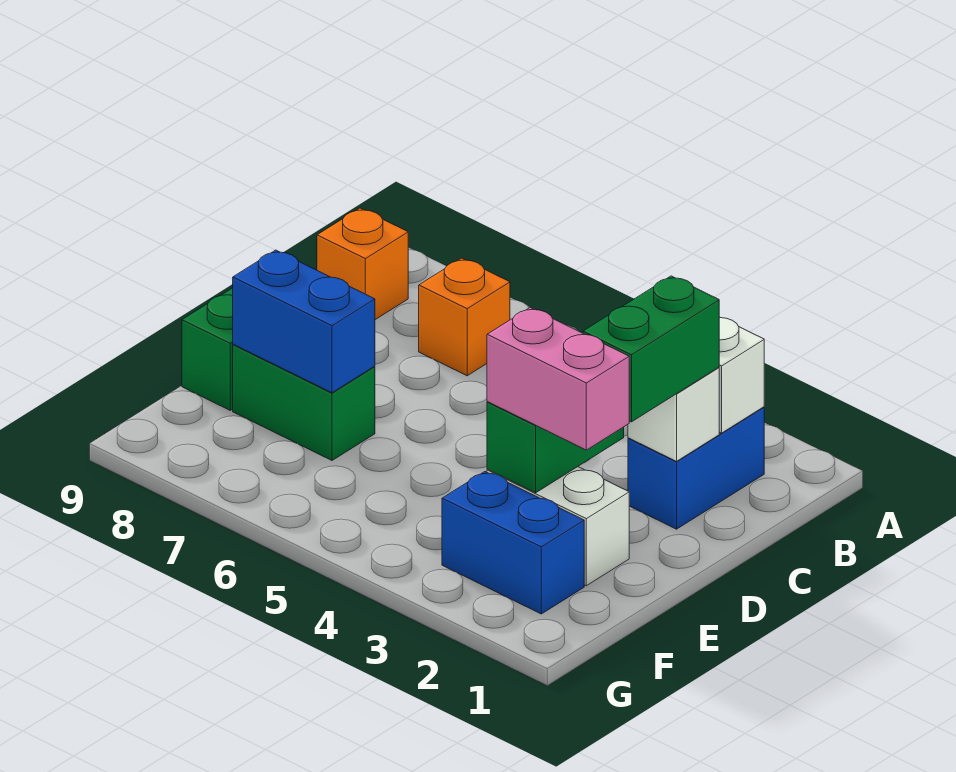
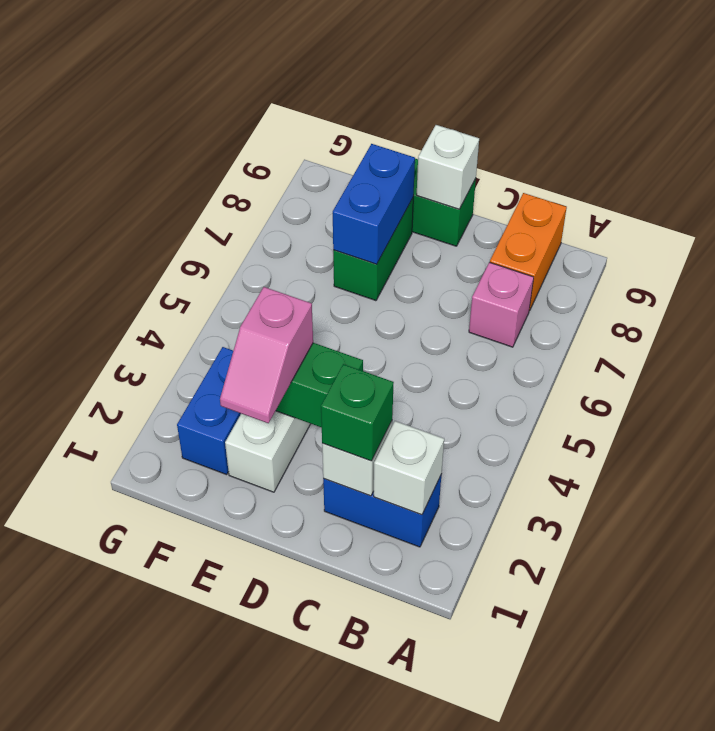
orange brick B7 level 1 -> pink brick B7 level 1
orange brick B9 level 1 -> orange brick B8:B9 level 1
green brick C2:D2 level 3 -> green brick C2 level 3
none -> white brick D9 level 2
pink brick E2:E3 level 3 -> pink slope E2:E3 level 3 top 3

